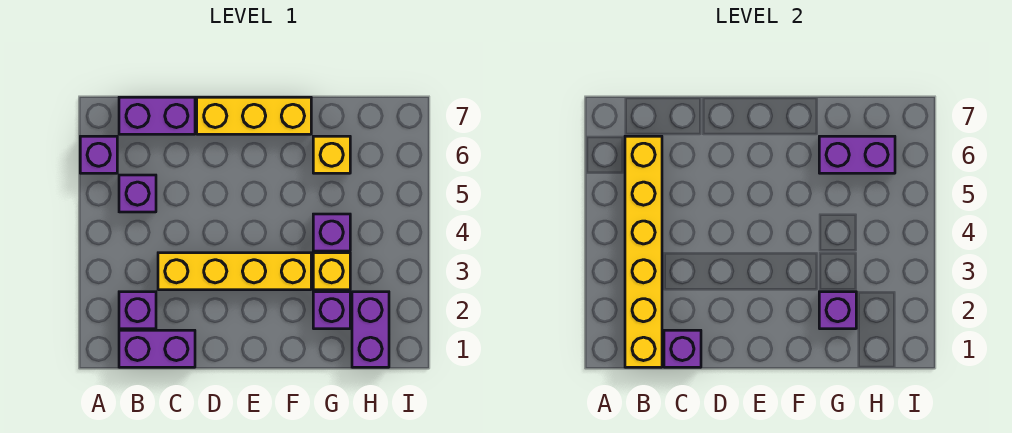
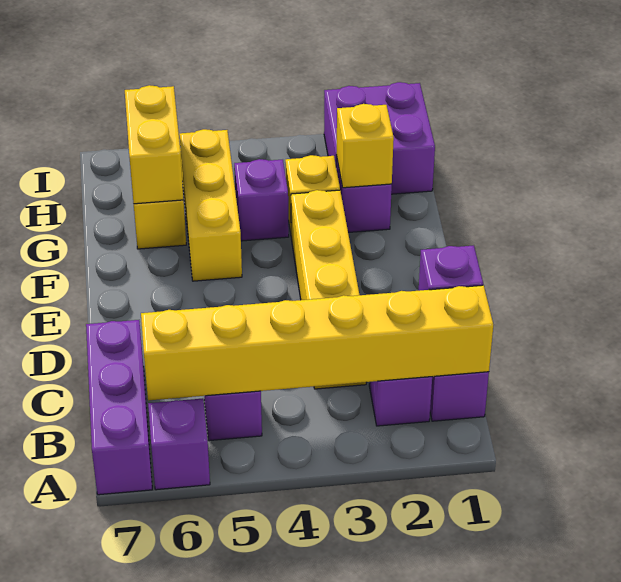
purple brick B7:C7 level 1 -> purple brick A7:C7 level 1
yellow brick D7:F7 level 1 -> yellow brick F5:H5 level 1
purple brick G2 level 2 -> yellow brick G2 level 2
purple brick G6:H6 level 2 -> yellow brick G6:H6 level 2
purple brick H1:H2 level 1 -> purple brick H1:I2 level 1

